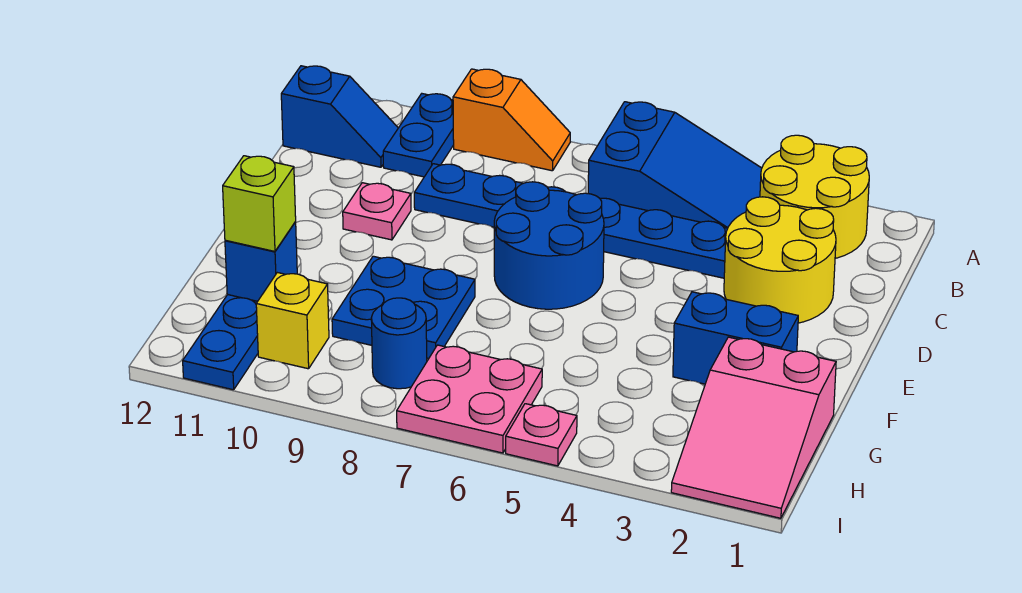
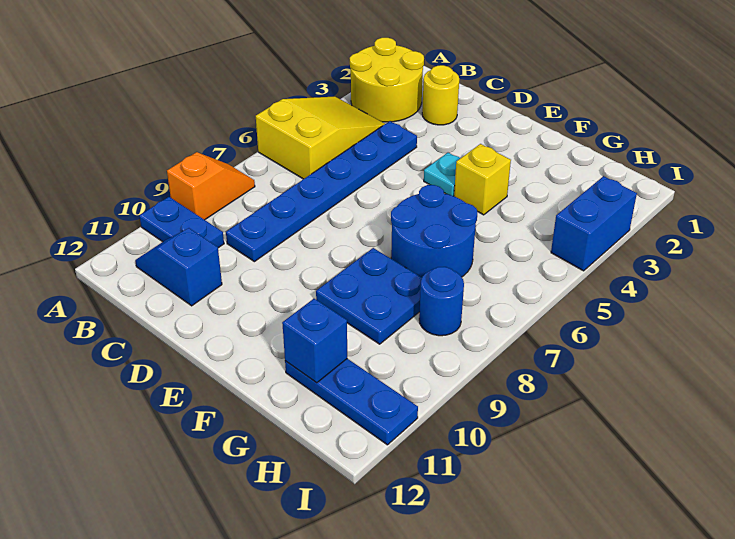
blue slope A4:B6 level 1 top 6 -> yellow slope A4:B6 level 1 top 6
blue slope B11:B12 level 1 top 12 -> blue slope B11:C11 level 1 top C
yellow round brick C2:D3 level 1 -> yellow round brick C2 level 1
blue round brick D6:E7 level 1 -> blue round brick F6:G7 level 1
pink plate D10 level 1 -> none
none -> cyan plate E4 level 1
blue brick F2:F3 level 1 -> blue brick I3:I4 level 1
pink slope G1:I2 level 1 top G -> none
lime brick G11 level 3 -> none
pink plate H6:I7 level 1 -> none
yellow brick H10 level 1 -> yellow brick F4 level 1
pink plate I5 level 1 -> none

